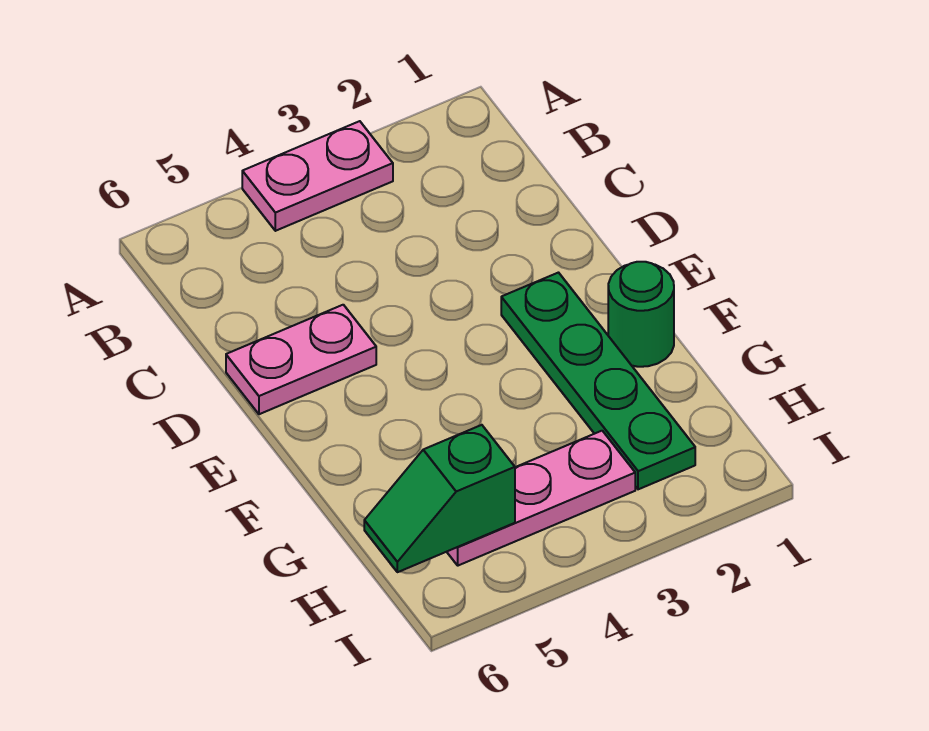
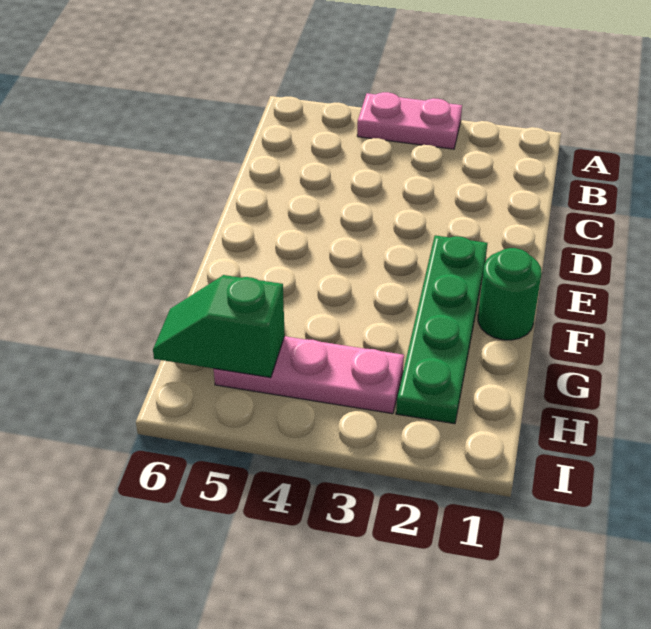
pink plate D5:D6 level 1 -> none

